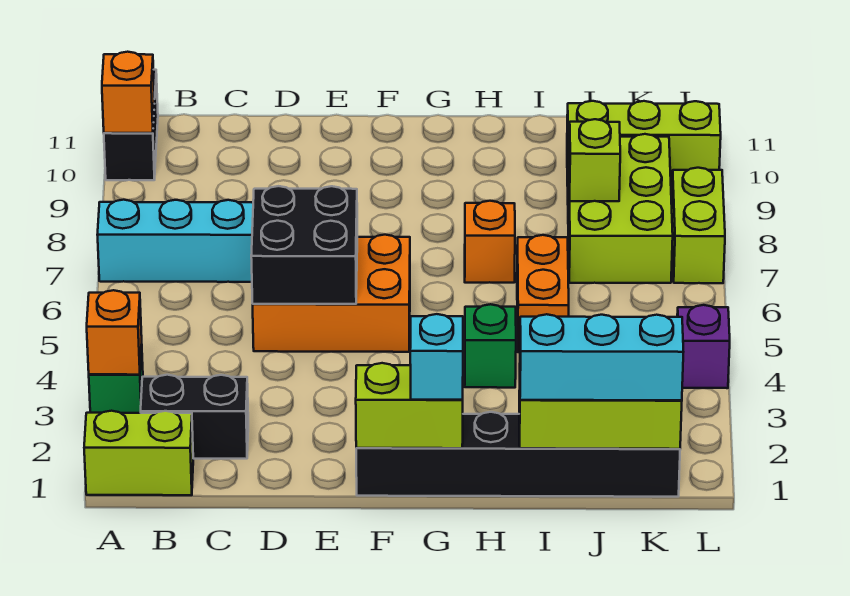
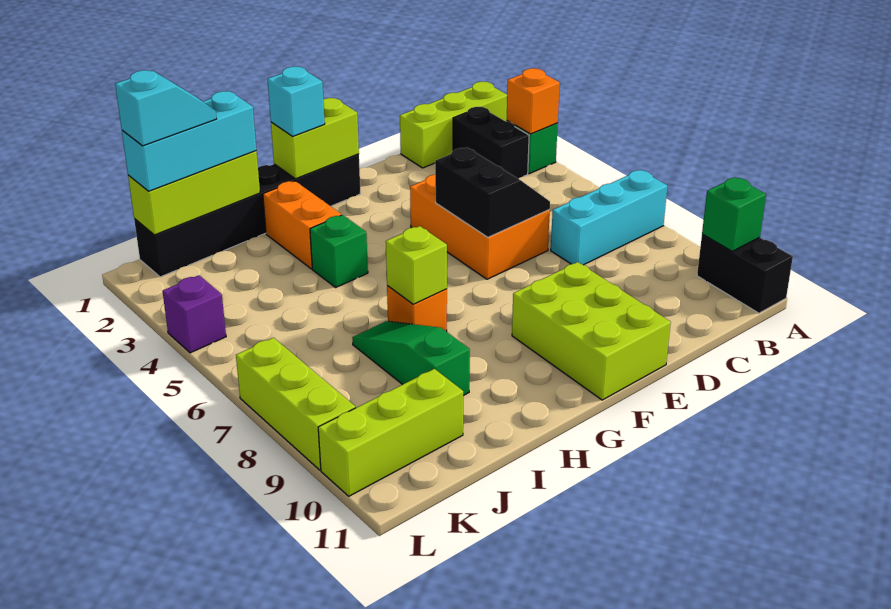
lime brick A1:B1 level 1 -> lime brick A1:C1 level 1
orange brick A10 level 2 -> green brick A10 level 2
black brick B2:C2 level 1 -> black brick B2:B3 level 1
orange brick D5:F6 level 1 -> orange brick D4:E6 level 1
black brick D5:E6 level 2 -> black slope D5:E6 level 2 top E
orange brick I5:I6 level 1 -> orange brick H2:H3 level 1
none -> green slope I7:I9 level 1 top 9
none -> cyan slope J1:K1 level 4 top K
lime brick J7:K9 level 1 -> lime brick E9:F11 level 1
lime brick J8 level 2 -> lime brick H7 level 2
lime brick L7:L8 level 1 -> lime brick L7:L9 level 1

